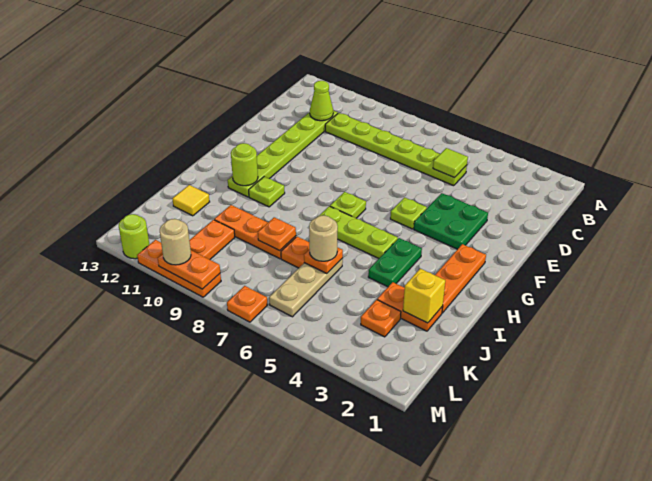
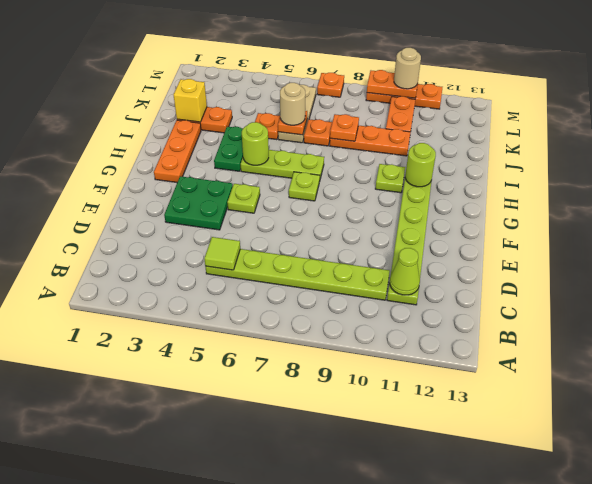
yellow tile J12 level 1 -> none
orange plate K3 level 1 -> orange plate J5 level 1
lime round brick M12 level 1 -> lime round brick H5 level 2

